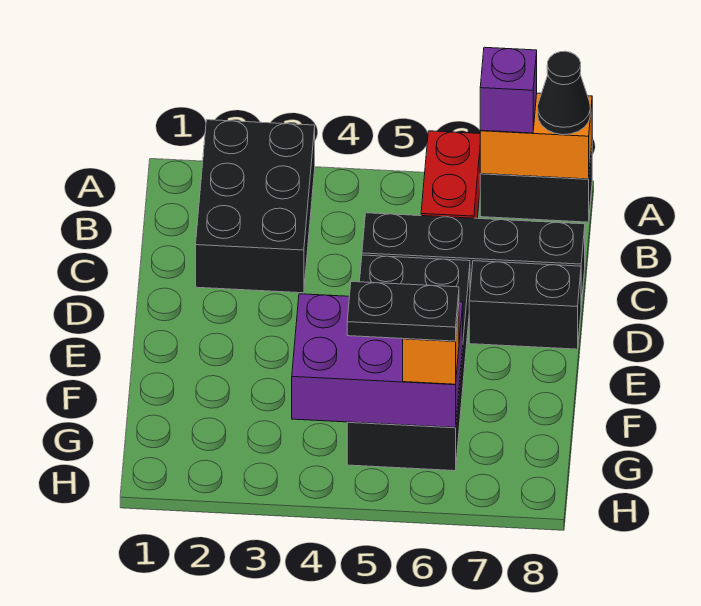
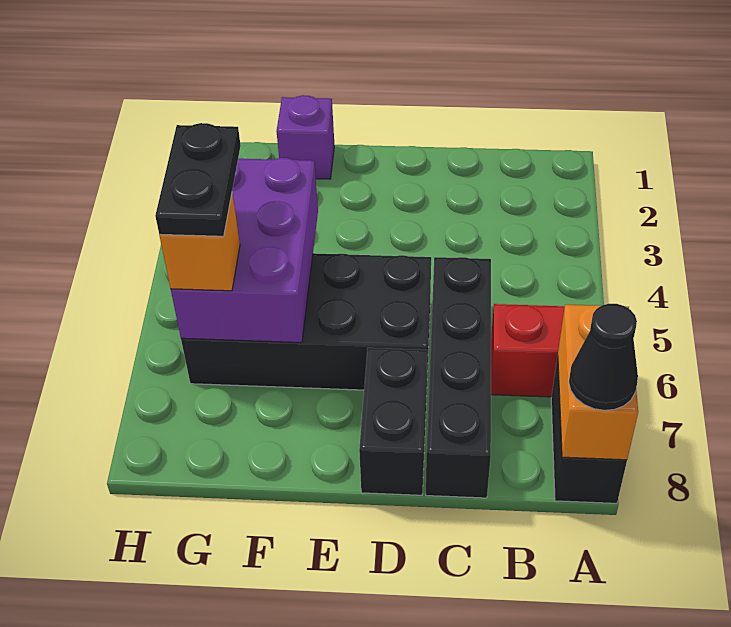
black brick A2:C3 level 1 -> none
purple brick A7 level 3 -> purple brick F1 level 1

